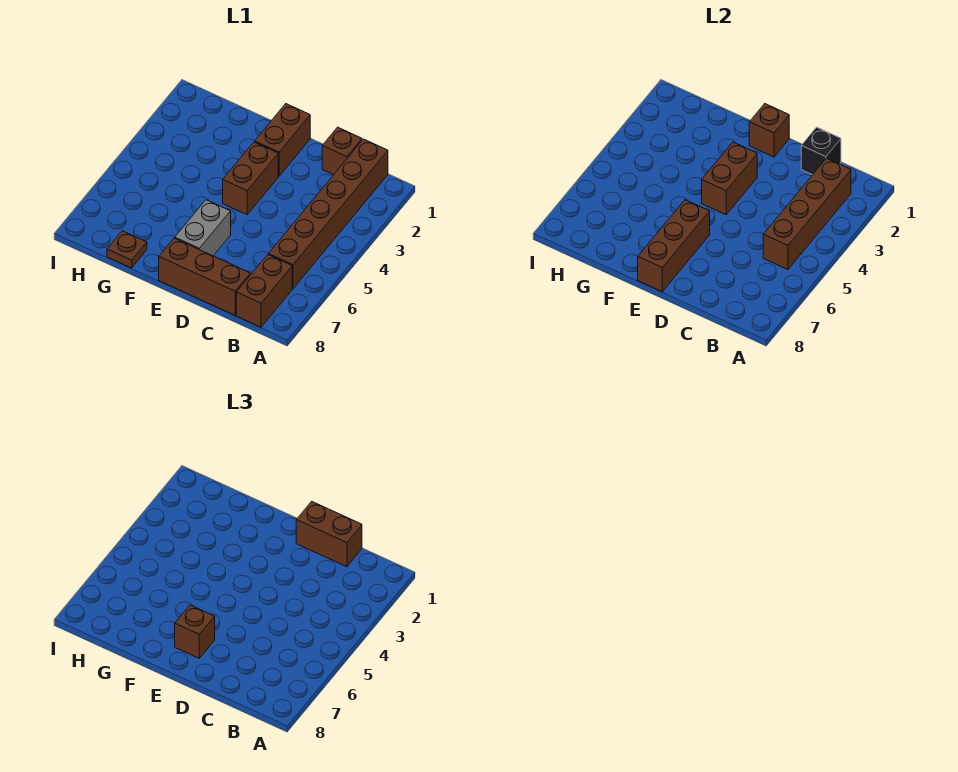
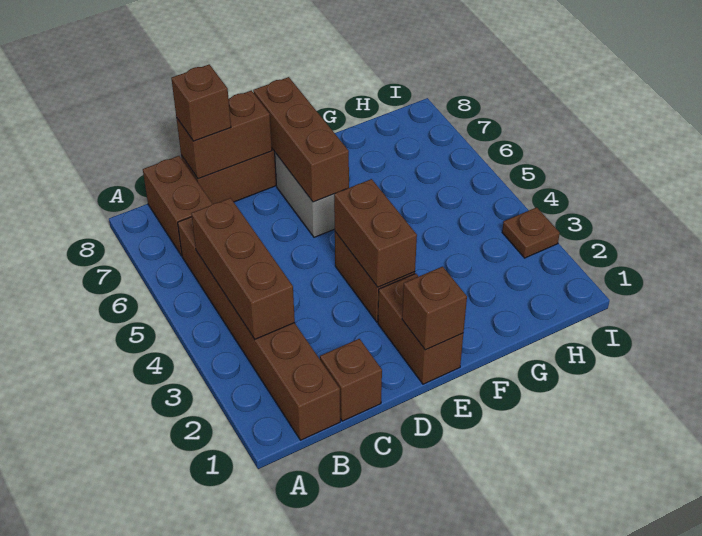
brown brick B2:B5 level 2 -> brown brick B3:B5 level 2
black brick C1 level 2 -> none
brown brick C1:D1 level 3 -> brown brick C8:D8 level 2
brown brick E7 level 3 -> brown brick C8 level 3
brown plate G8 level 1 -> brown plate I3 level 1

